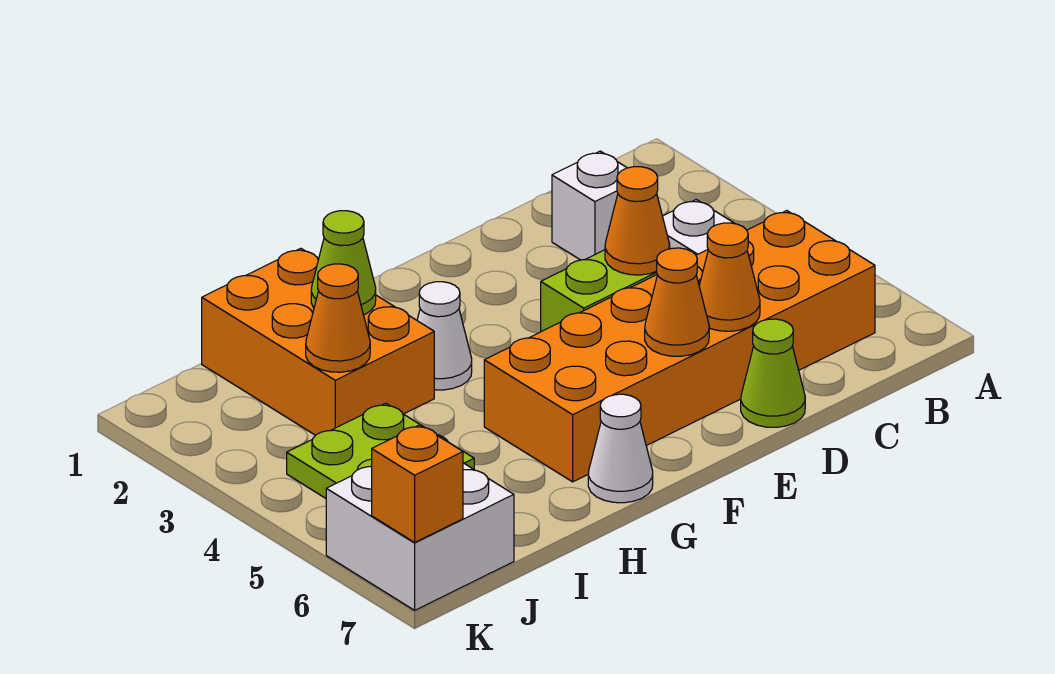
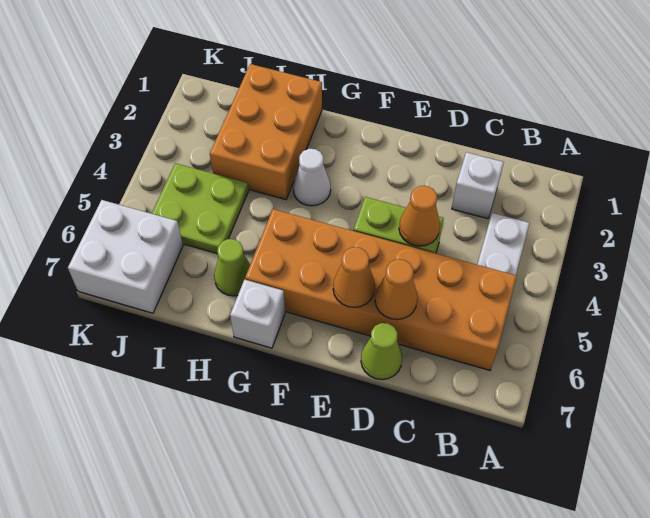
white cone G7 level 1 -> white brick G7 level 1
lime cone H2 level 2 -> lime cone H6 level 1
orange cone I3 level 2 -> none
orange brick K7 level 2 -> none

